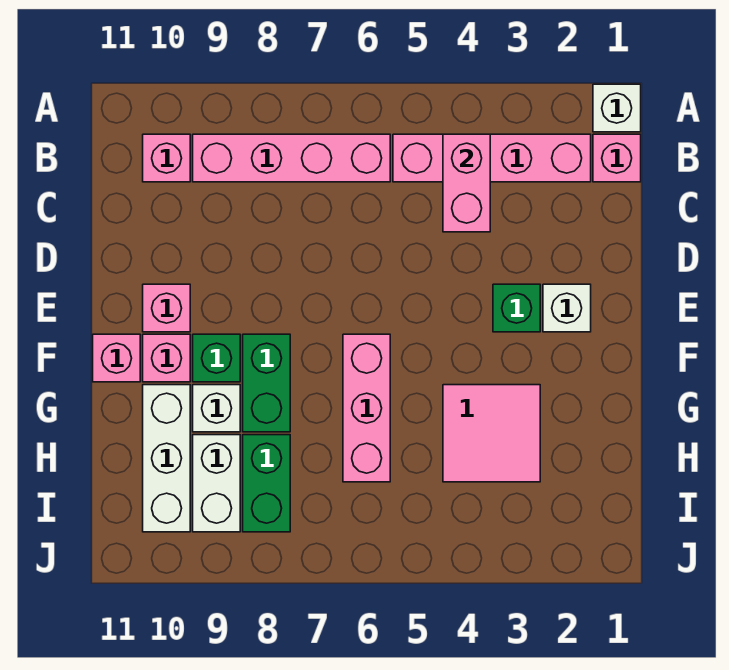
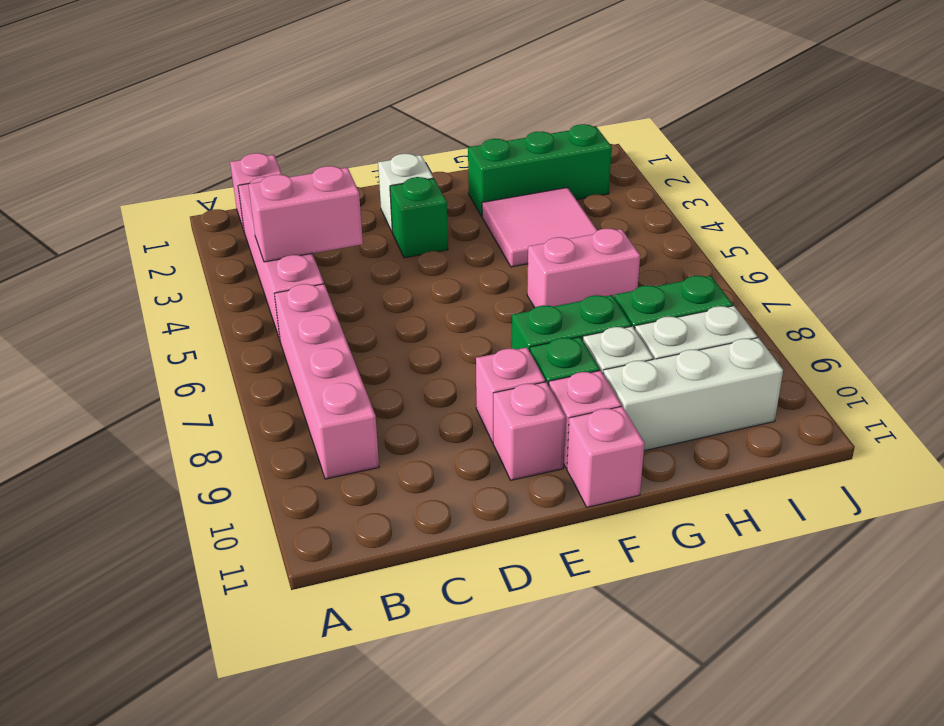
white brick A1 level 1 -> none
pink brick B10 level 1 -> pink brick E9 level 1
pink brick F6:H6 level 1 -> pink brick G6:H6 level 1
none -> green brick G2:I2 level 1

